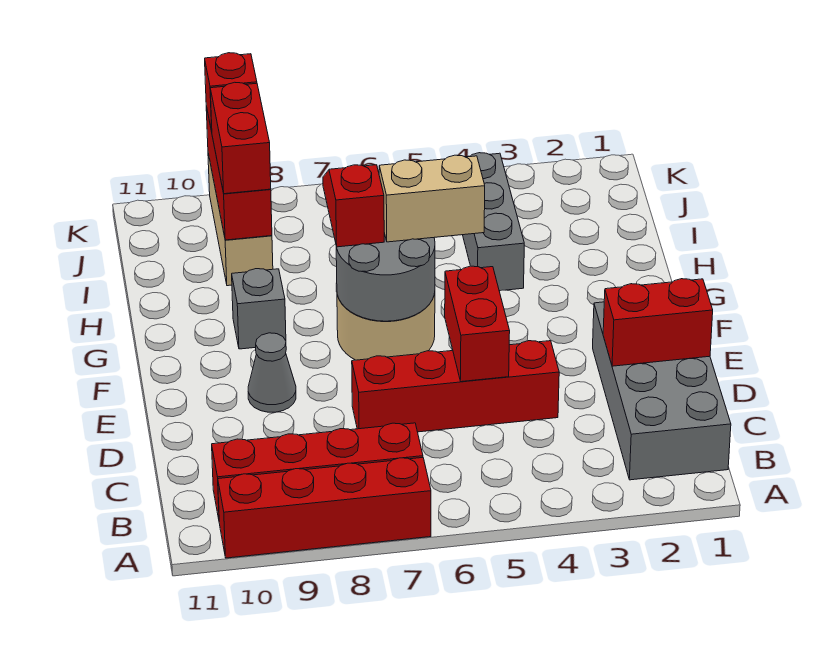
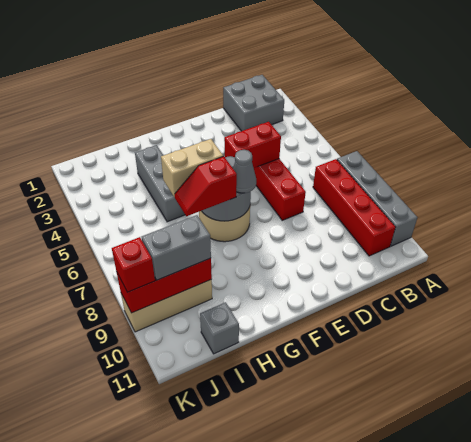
red brick A7:A10 level 1 -> grey brick A7:A10 level 1
grey brick B1:E2 level 1 -> grey brick B1:C2 level 1
red brick D1:D2 level 2 -> none
grey cone E9 level 1 -> grey cone F7 level 3
tan brick G5:G6 level 3 -> tan brick G6:H6 level 3
grey brick G9 level 1 -> grey brick I11 level 1
grey brick H4:J4 level 1 -> grey brick H3:H5 level 1
red brick I9:J9 level 3 -> grey brick I9:J9 level 3

